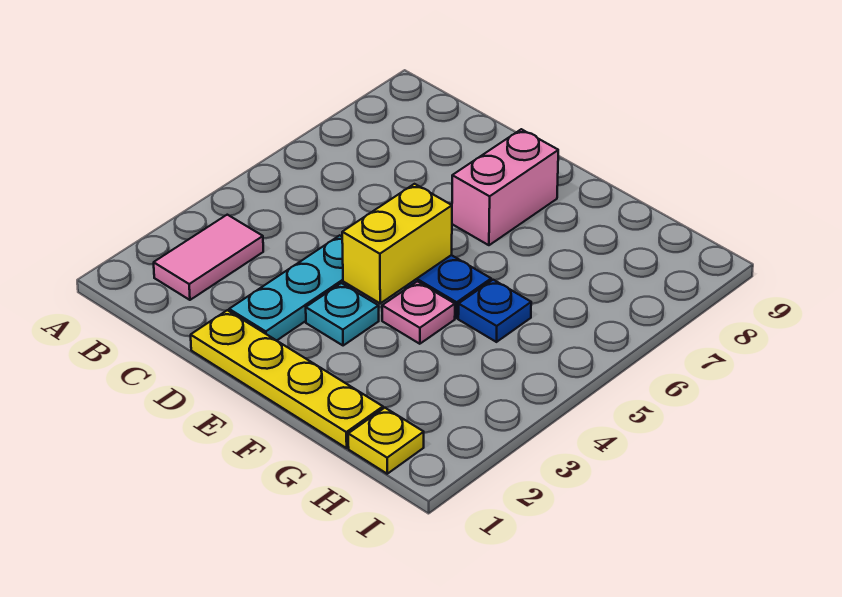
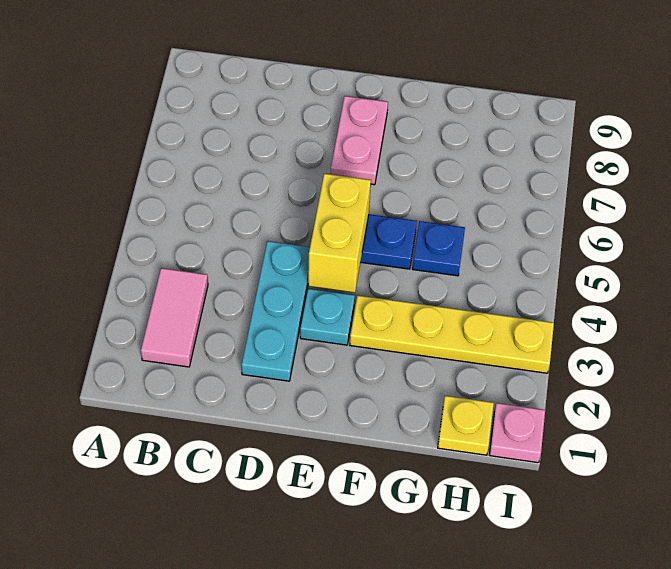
yellow plate D1:G1 level 1 -> yellow plate F3:I3 level 1
pink brick E7:E8 level 1 -> pink plate E7:E8 level 1
pink plate F4 level 1 -> pink plate I1 level 1

